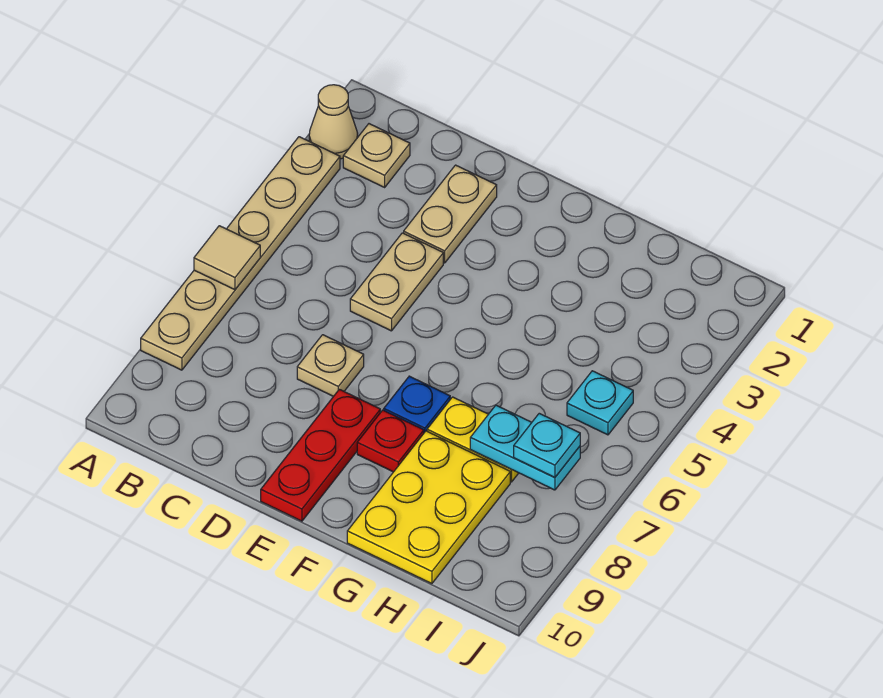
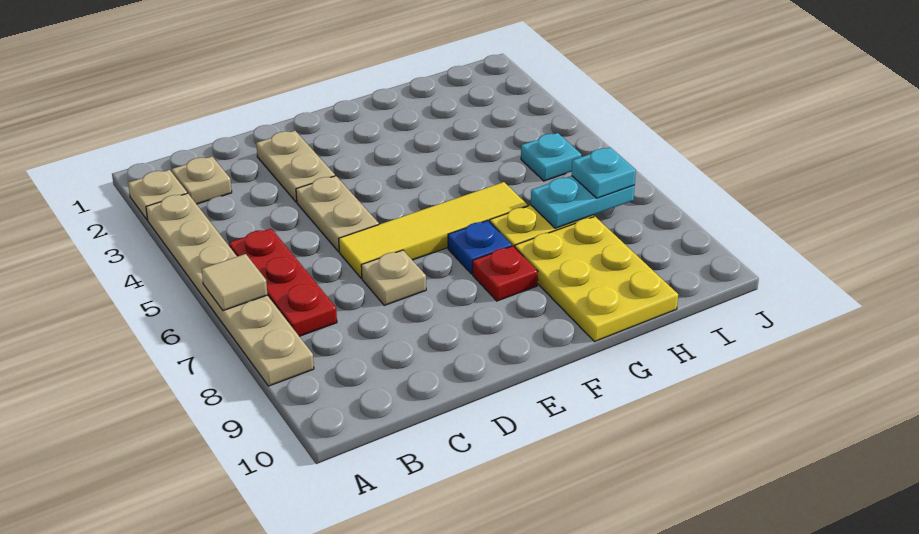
tan cone A2 level 1 -> tan plate A2 level 1
none -> yellow tile D6:G6 level 1
red plate E8:E10 level 1 -> red plate B5:B7 level 1

